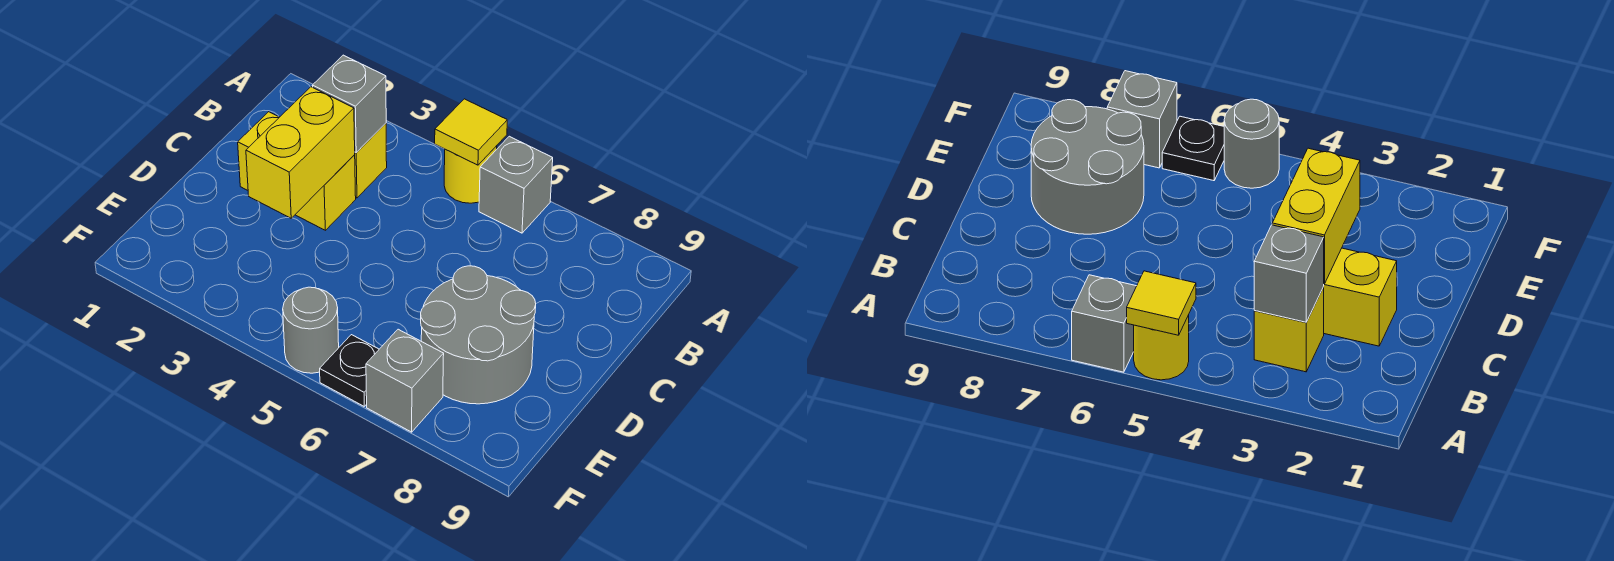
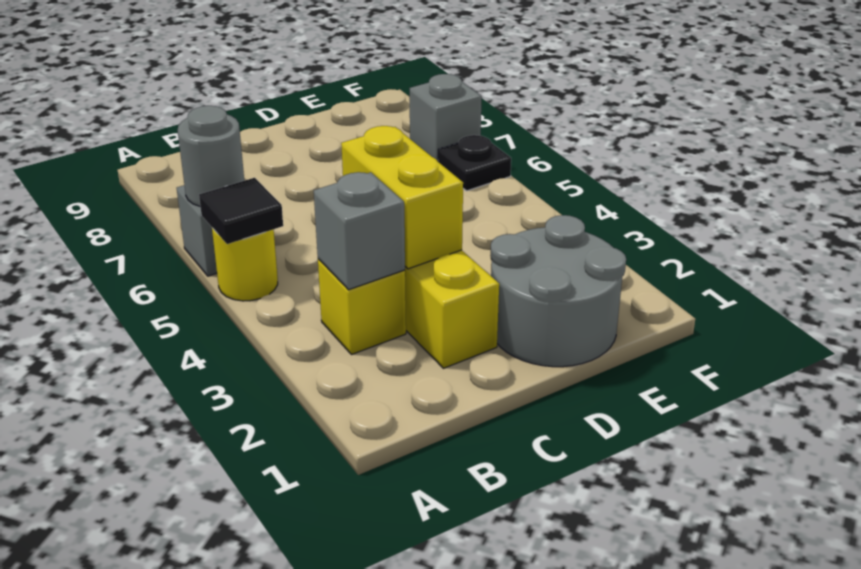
yellow tile A5 level 2 -> black tile A5 level 2
yellow brick C3:D3 level 2 -> yellow brick C3:C4 level 2
grey round brick D7:E8 level 1 -> grey round brick D1:E2 level 1
grey round brick F5 level 1 -> grey round brick A6 level 2

